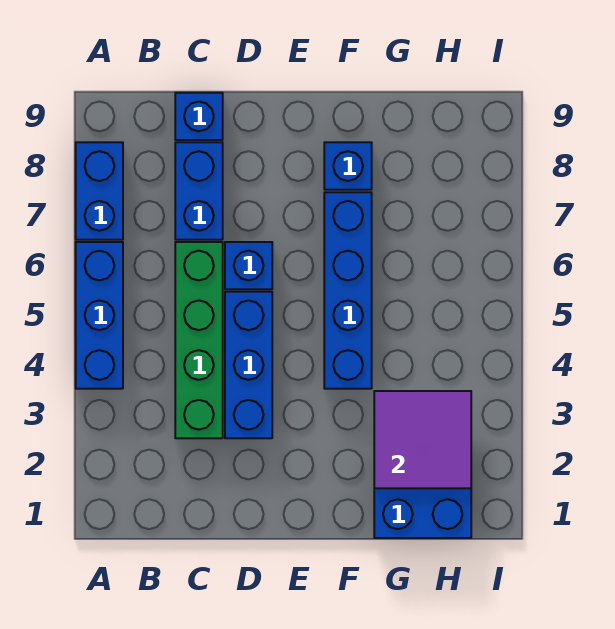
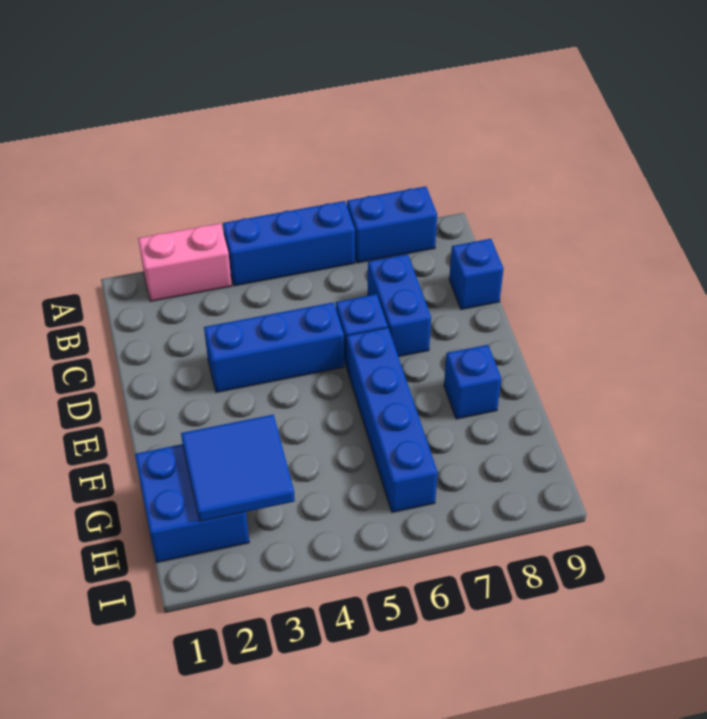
none -> pink brick A2:A3 level 1
green brick C3:C6 level 1 -> none
blue brick C7:C8 level 1 -> blue brick C7:D7 level 1
blue brick F4:F7 level 1 -> blue brick E6:H6 level 1
purple tile G2:H3 level 2 -> blue tile G2:H3 level 2

